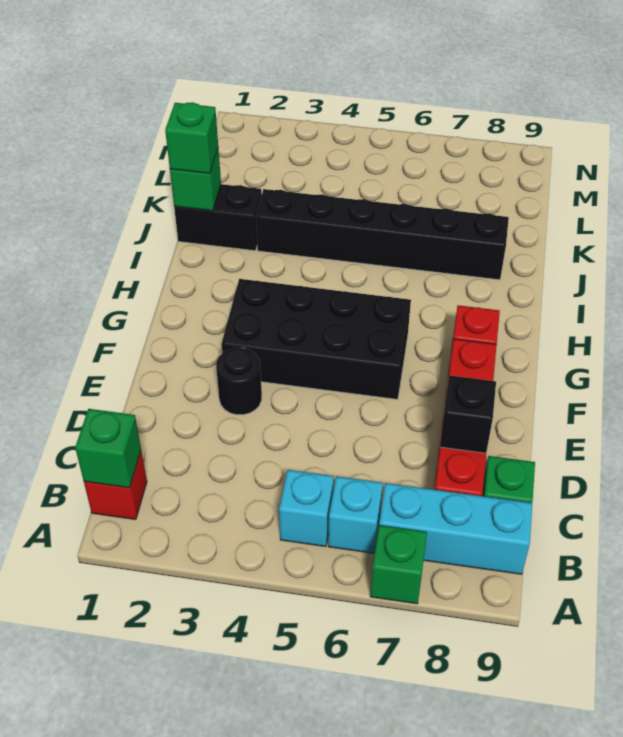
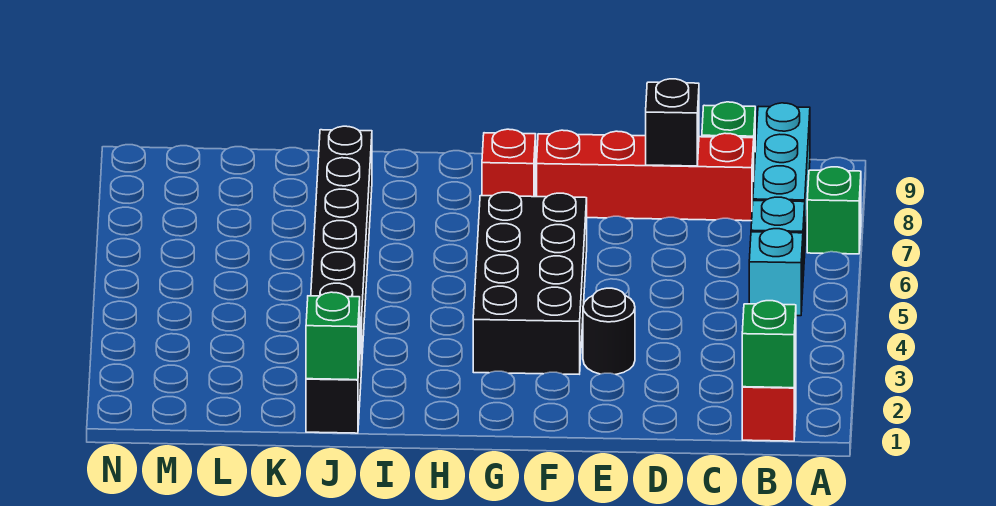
green brick J1 level 3 -> none

